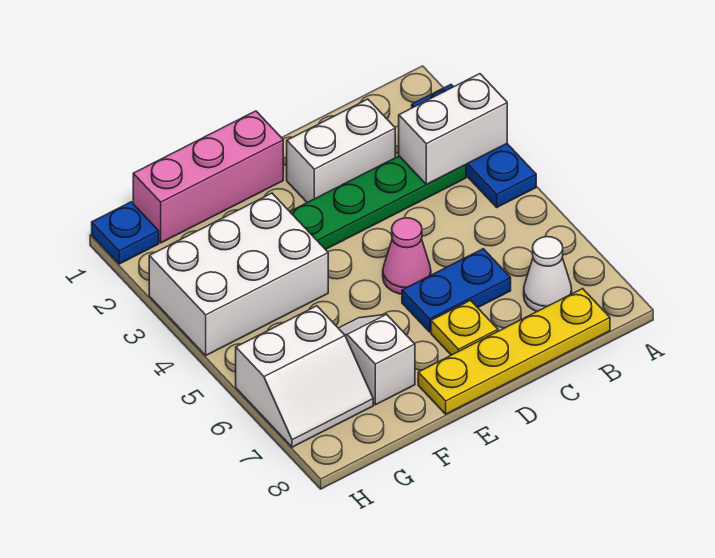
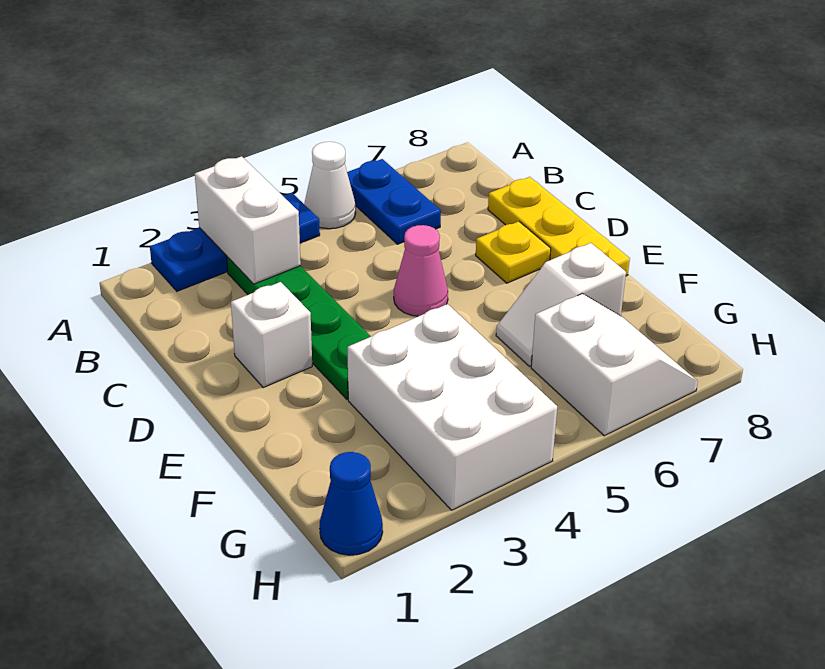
white cone B7 level 1 -> white cone A5 level 1
yellow plate B8:E8 level 1 -> yellow plate C8:E8 level 1
white brick C2:D2 level 1 -> white brick D2 level 1
blue plate C6:D6 level 1 -> blue plate A6:B6 level 1
pink brick E1:G1 level 1 -> none
blue plate H1 level 1 -> blue cone H1 level 1

